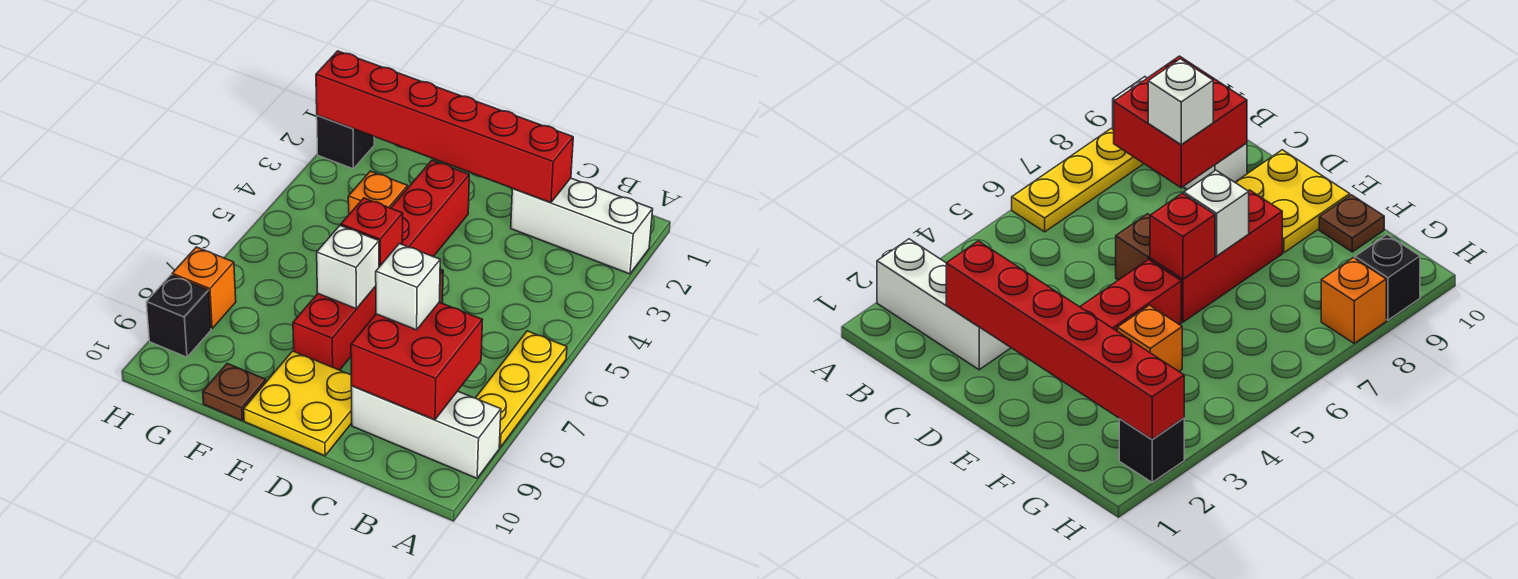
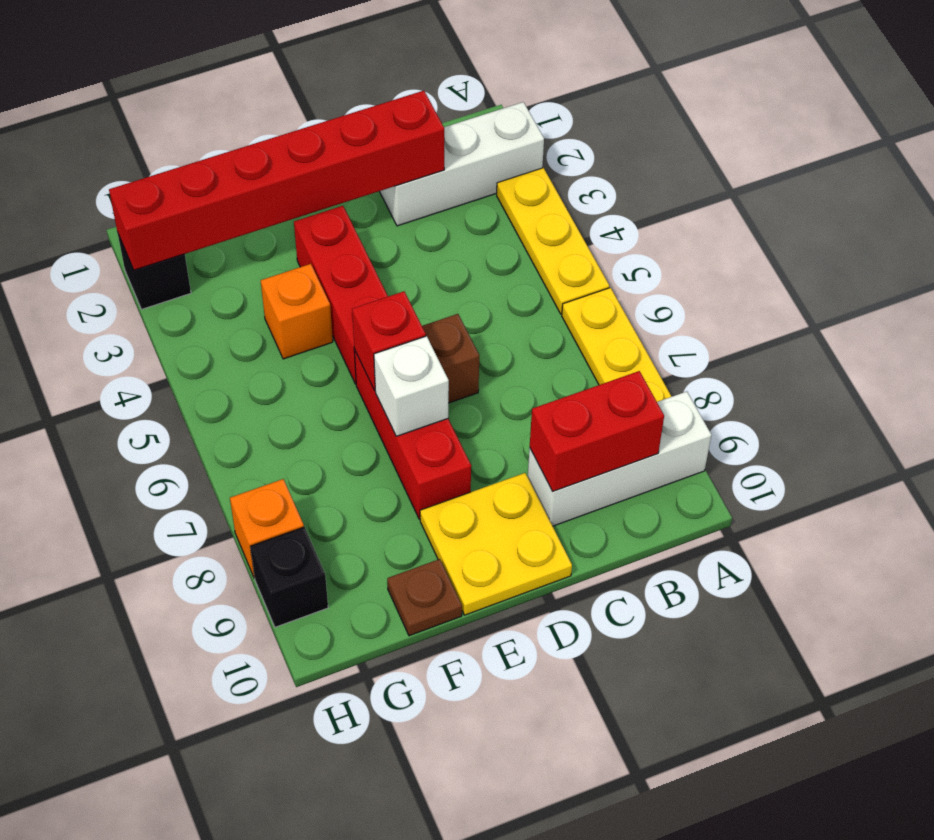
none -> yellow plate A3:A5 level 1
red brick B8:C9 level 2 -> red brick B9:C9 level 2
white brick C8 level 3 -> none

